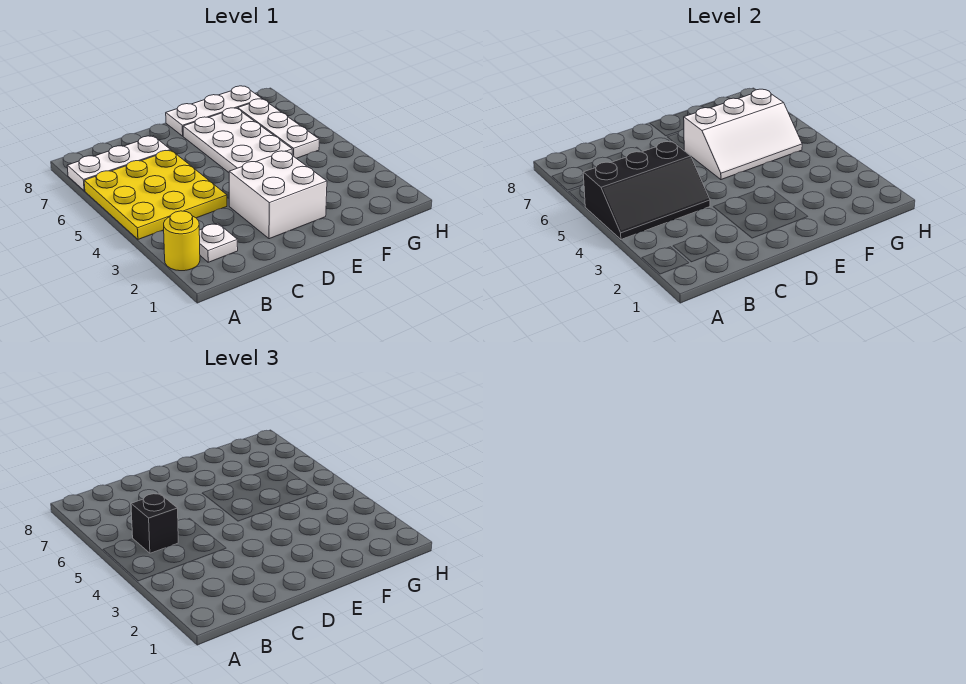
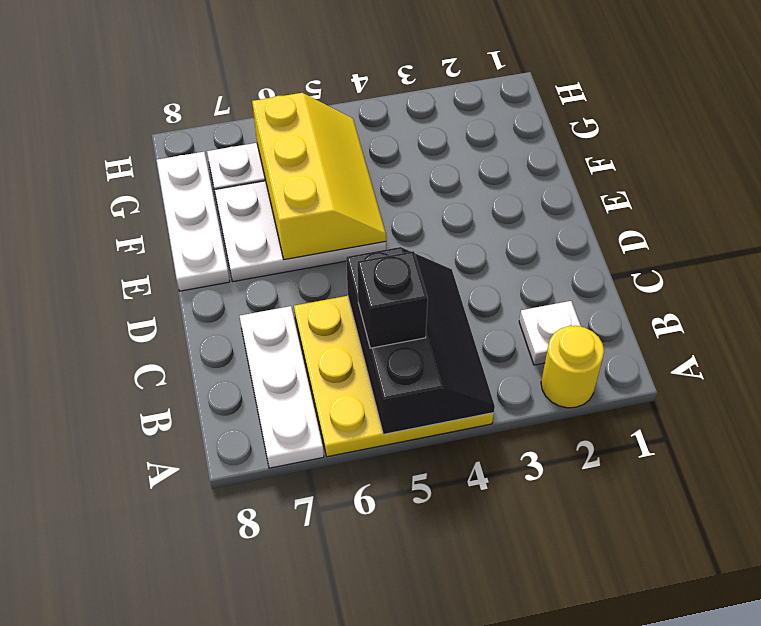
white brick D2:E3 level 1 -> none
white slope E5:G6 level 2 top 6 -> yellow slope E5:G6 level 2 top 6

